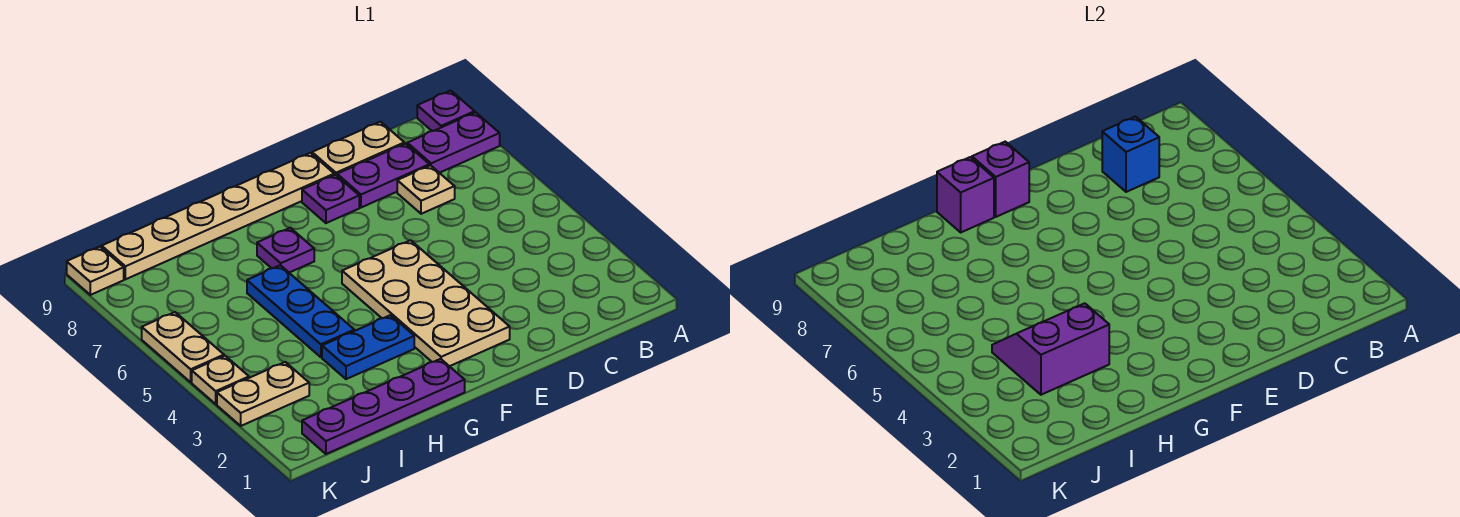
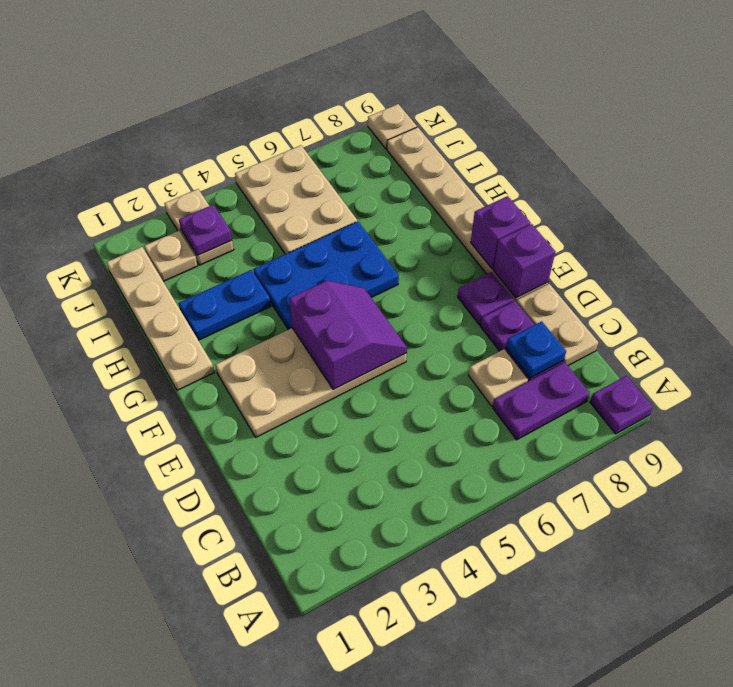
purple plate A8:B8 level 1 -> purple plate B7:B8 level 1
blue brick C8 level 2 -> blue plate C8 level 2
purple plate G1:J1 level 1 -> tan plate G1:J1 level 1
blue plate G3:H3 level 1 -> blue plate H2:H3 level 1
purple plate G7 level 1 -> purple plate J3 level 2
purple brick G9 level 2 -> purple brick E9 level 2
purple slope H3:I4 level 2 top 3 -> purple slope E4:F5 level 2 top 4
blue plate H4:H6 level 1 -> blue plate G4:H6 level 1
tan plate K4 level 1 -> tan plate J2 level 1
tan plate K5:K6 level 1 -> tan plate I5:K6 level 1

